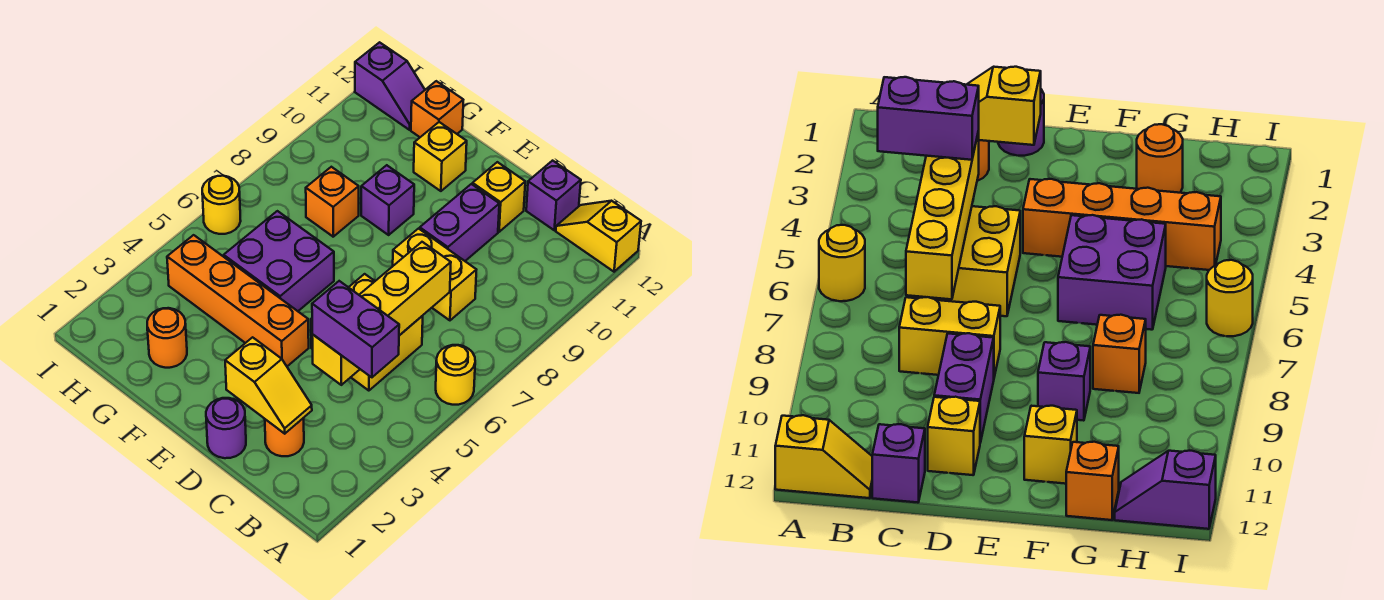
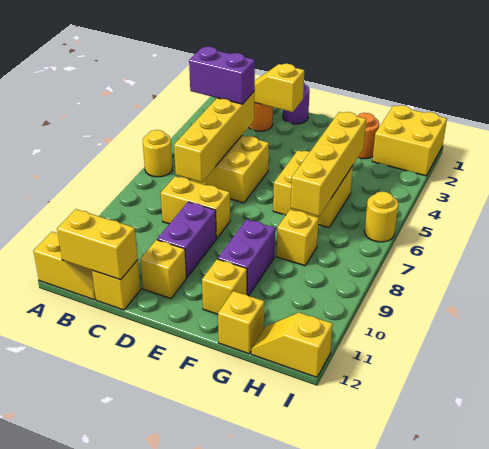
none -> yellow brick B12:C12 level 2
purple brick C12 level 1 -> yellow brick C12 level 1
orange brick E4:H4 level 1 -> none
purple brick F5:G6 level 1 -> yellow brick F5:G6 level 1
purple brick F9 level 1 -> purple brick F9:F10 level 1
none -> yellow brick G4:G7 level 2
orange brick G8 level 1 -> yellow brick G8 level 1
orange brick G12 level 1 -> yellow brick G12 level 1
none -> yellow brick H1:I2 level 1
purple slope H12:I12 level 1 top I -> yellow slope H12:I12 level 1 top I

